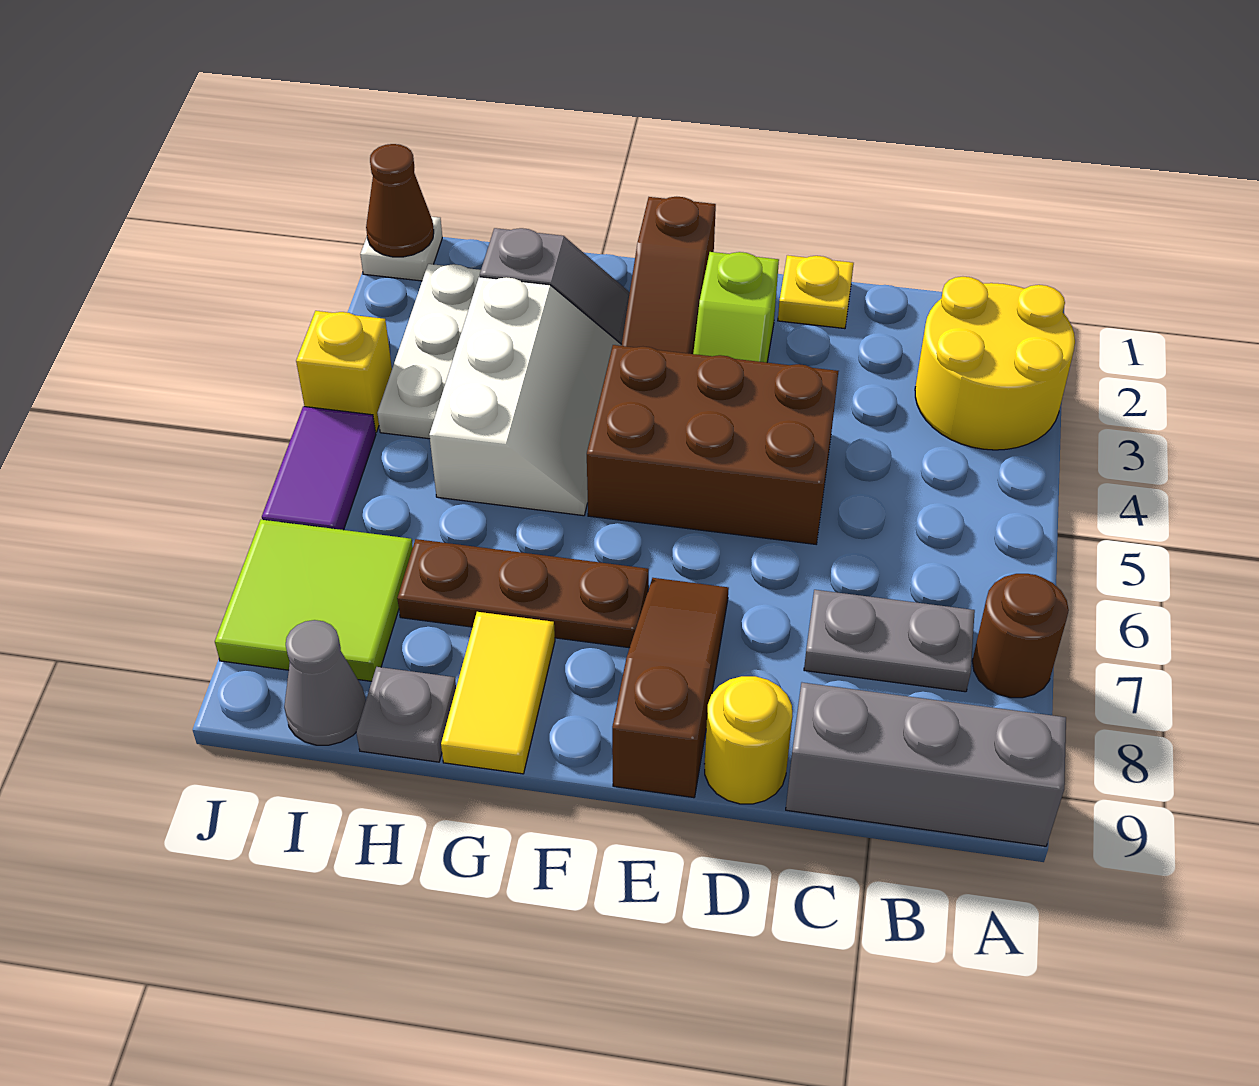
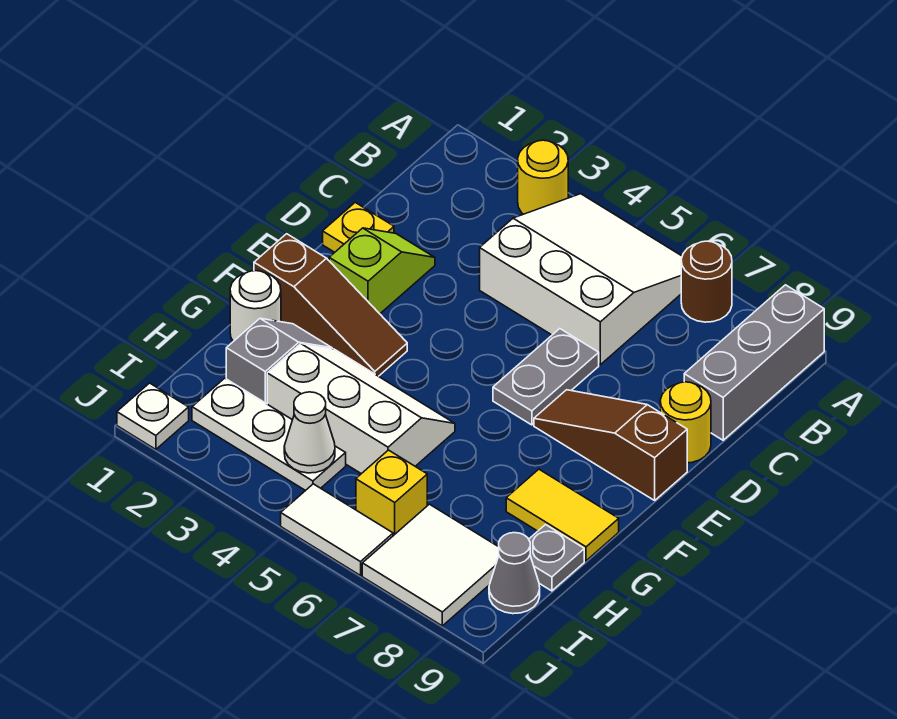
yellow round brick A2:B3 level 1 -> yellow round brick A3 level 1
none -> white slope A4:C6 level 1 top C
grey plate B7:C7 level 1 -> grey plate D6:E6 level 1
brown brick D4:F5 level 1 -> none
lime slope E2:E3 level 1 top 2 -> lime slope D2:E2 level 1 top E
brown plate F7:H7 level 1 -> none
none -> white round brick G1 level 1
none -> white cone I4 level 2
lime tile I7:J8 level 1 -> white tile I7:J8 level 1
brown cone J1 level 2 -> none
yellow brick J4 level 1 -> yellow brick I6 level 1
purple tile J5:J6 level 1 -> white tile J5:J6 level 1

